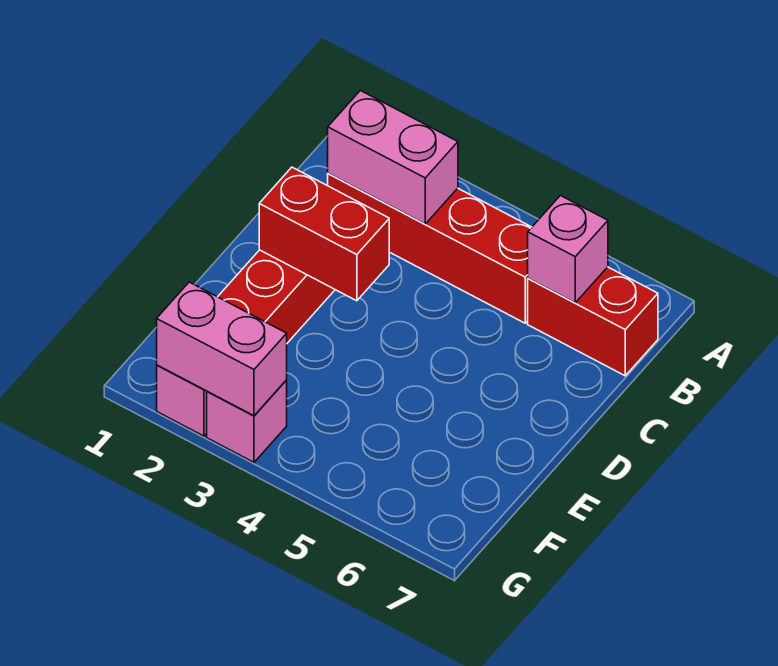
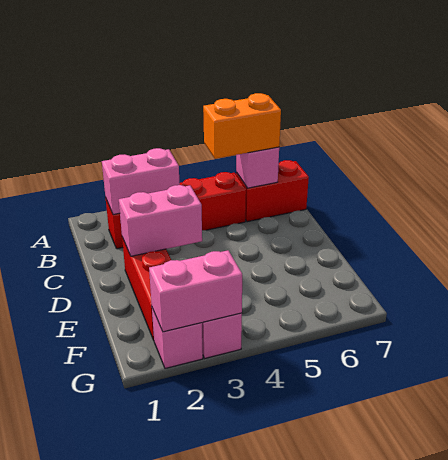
none -> orange brick B5:B6 level 3
red brick D2:D3 level 2 -> pink brick D2:D3 level 2

